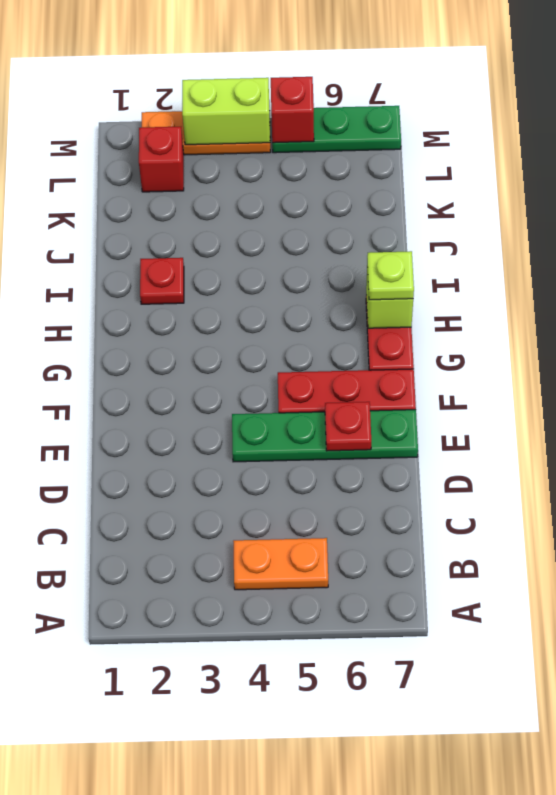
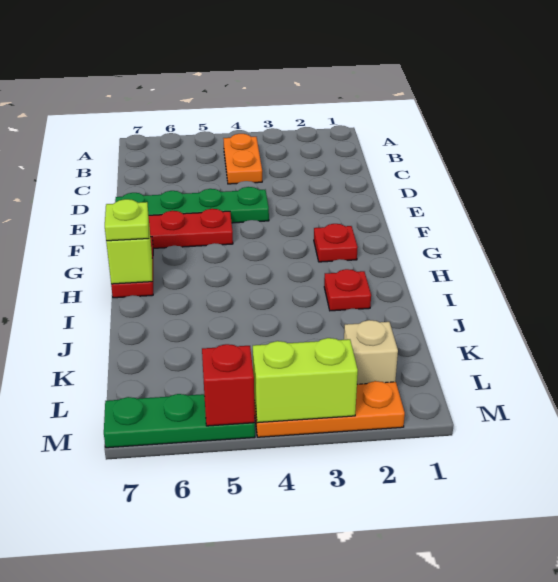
orange plate B4:B5 level 1 -> orange plate B4:C4 level 1
red plate E6 level 2 -> red plate G2 level 1
red brick L2 level 1 -> tan brick L2 level 1

